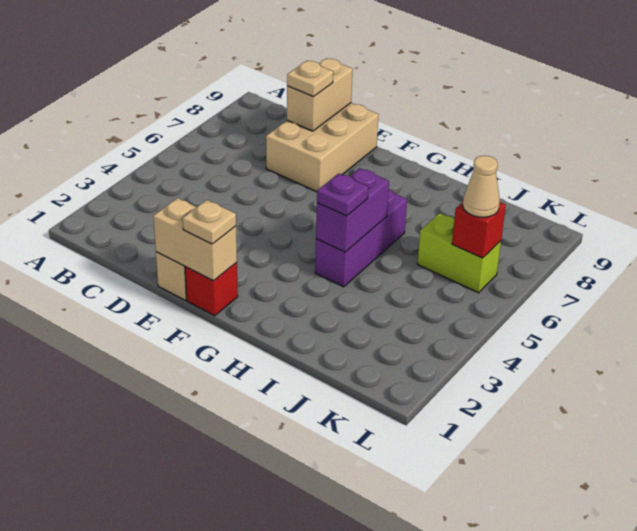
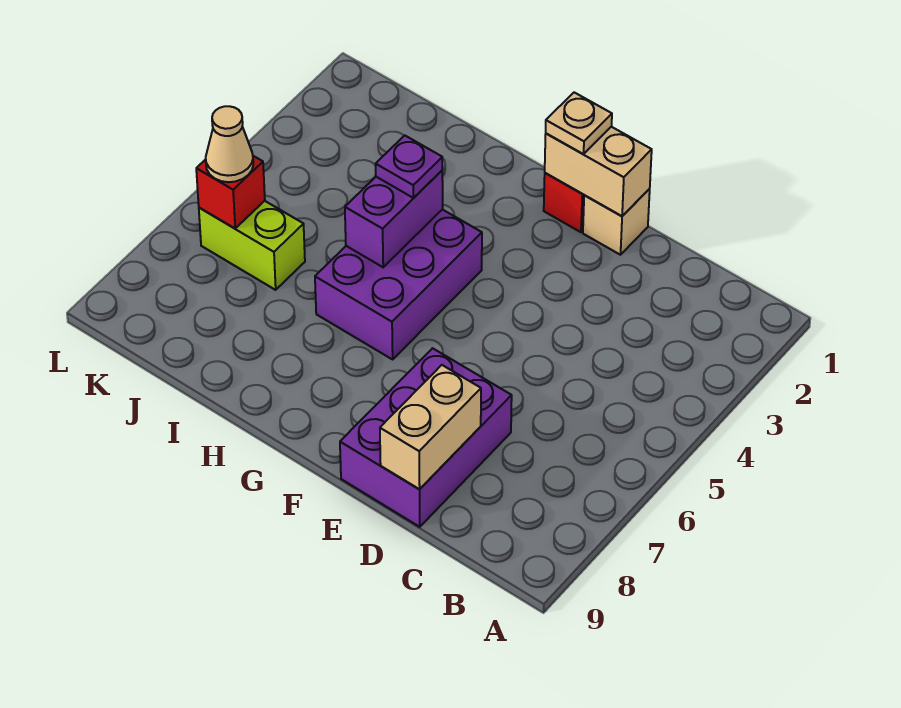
tan brick D7:E9 level 1 -> purple brick D7:E9 level 1
tan plate D8 level 3 -> none
purple brick H4:H6 level 1 -> purple brick G4:H6 level 1

